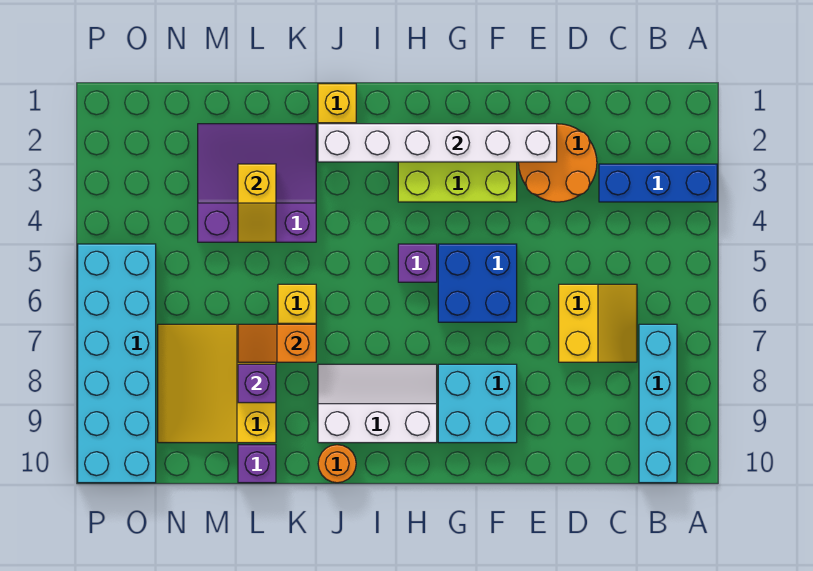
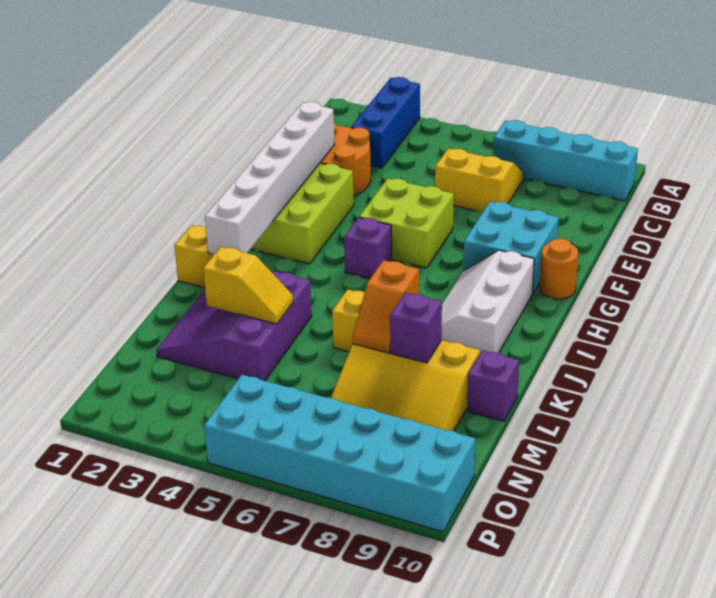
blue brick F5:G6 level 1 -> lime brick F5:G6 level 1
orange round brick J10 level 1 -> orange round brick G10 level 1

